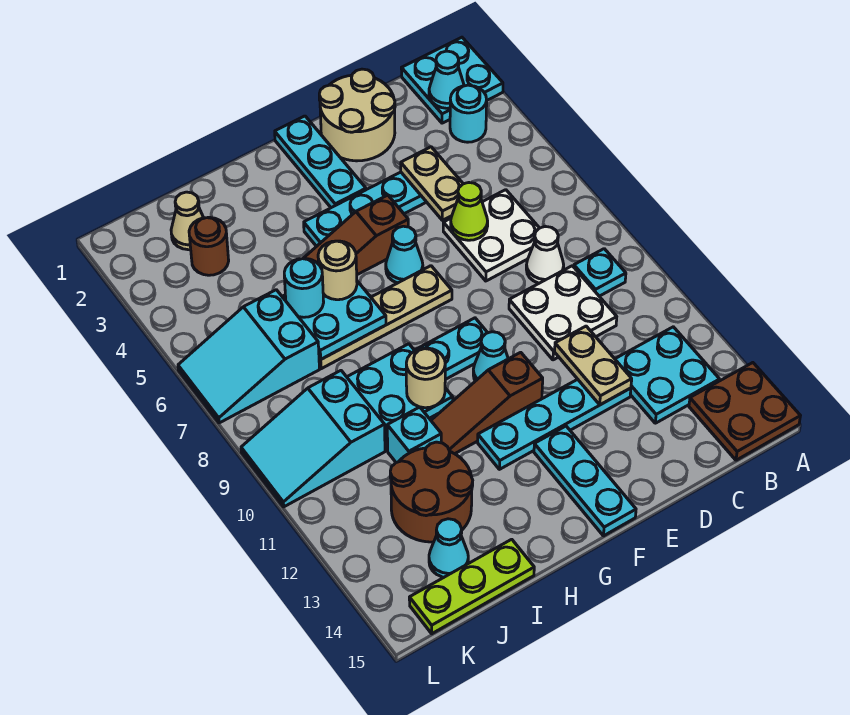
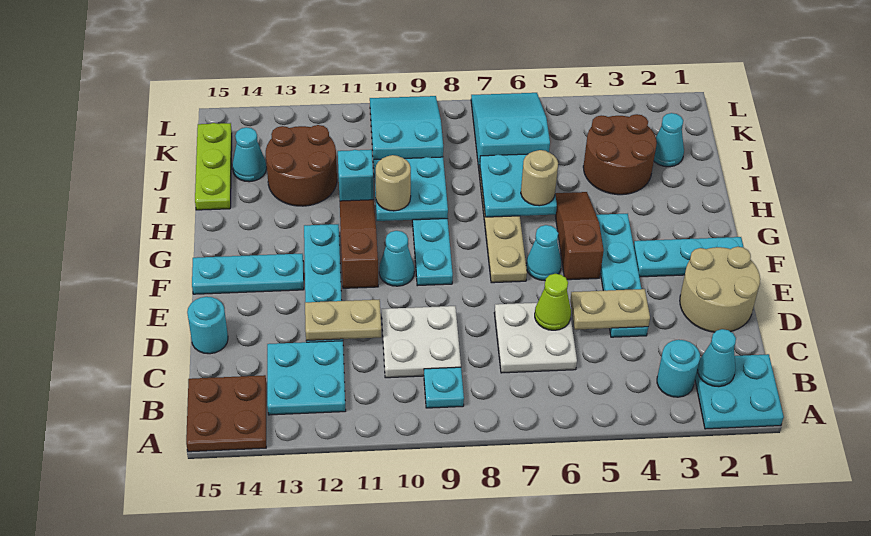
white cone C8 level 1 -> none
cyan round brick I6 level 3 -> cyan round brick D15 level 1
tan cone J2 level 1 -> cyan cone J2 level 1
brown round brick J3 level 1 -> brown round brick I3:J4 level 1

